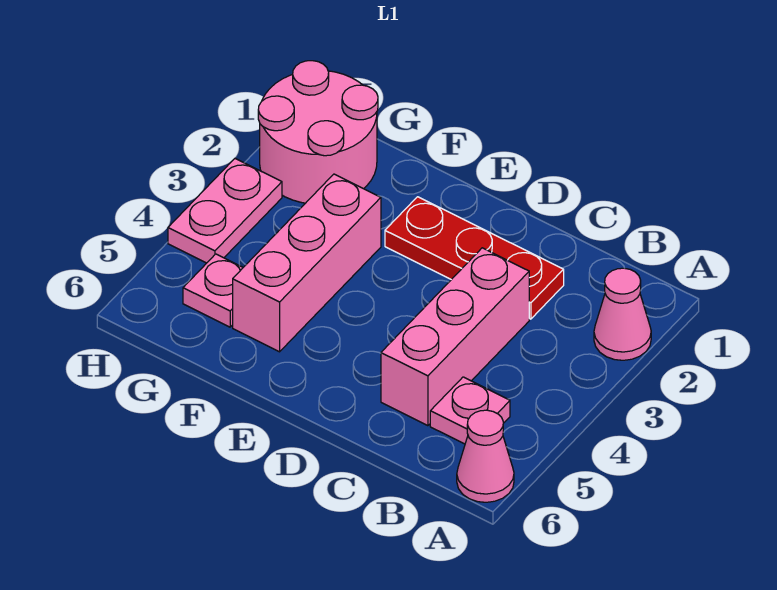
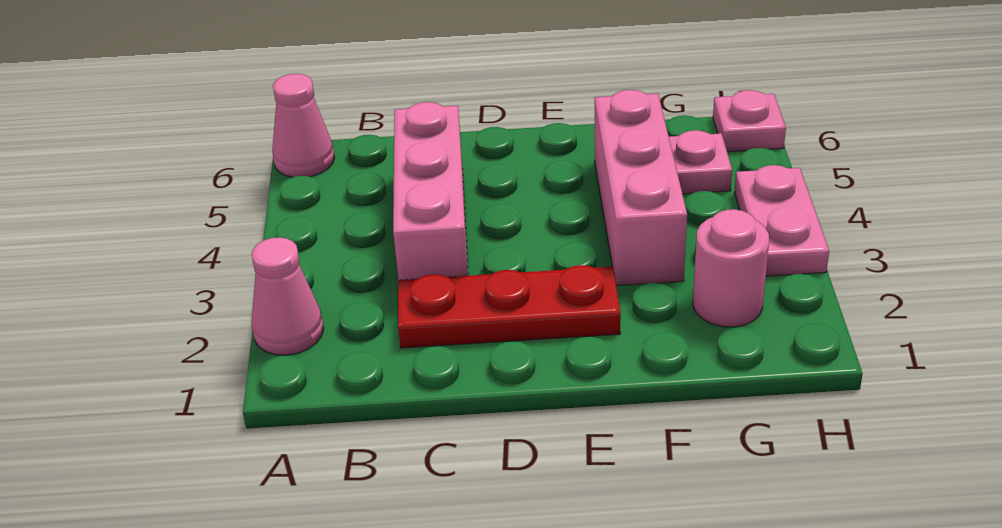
pink plate B5 level 1 -> pink plate H6 level 1
pink round brick G1:H2 level 1 -> pink round brick G2 level 1

